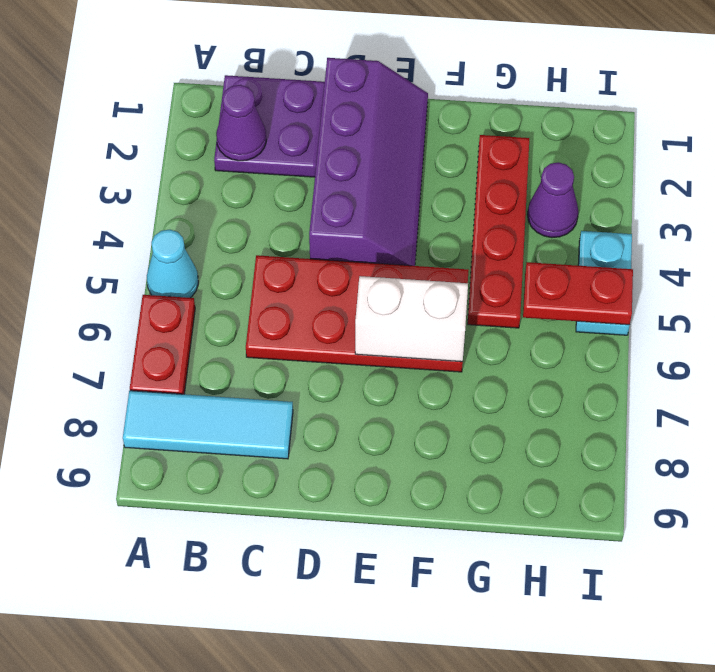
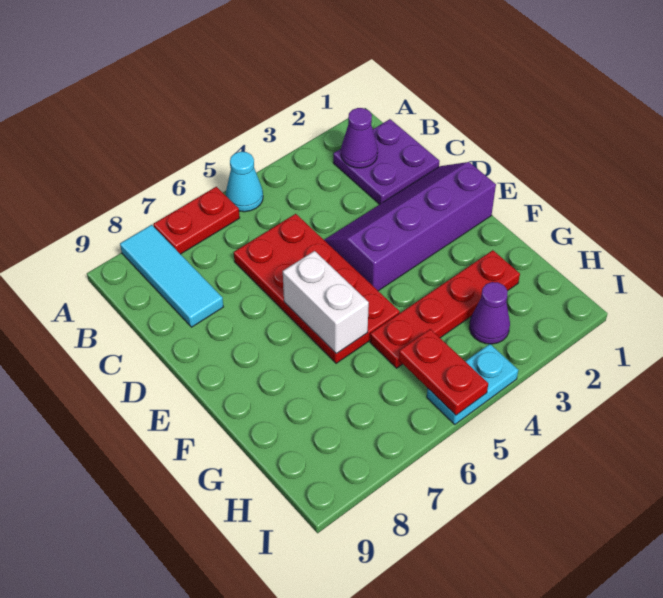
purple slope D1:E4 level 1 top D -> purple slope D1:E4 level 1 top E

